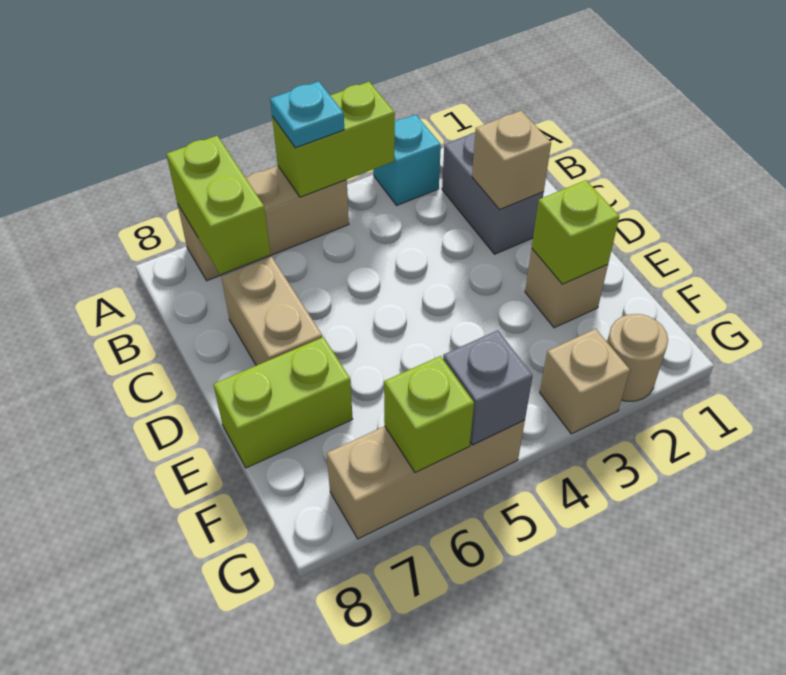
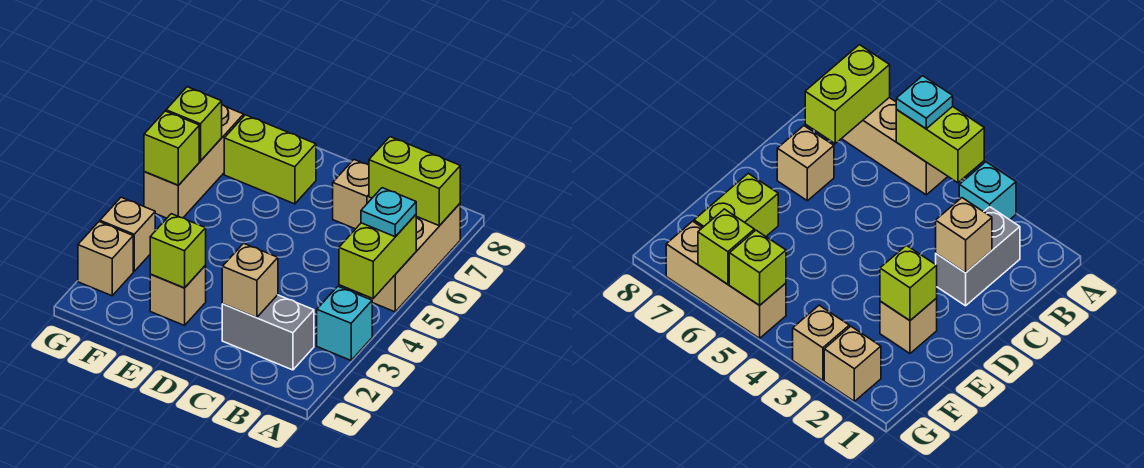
tan brick C7:D7 level 1 -> tan brick C7 level 1
lime brick E7:E8 level 1 -> lime brick E7:F7 level 1
tan round brick G2 level 1 -> tan brick G2 level 1
grey brick G5 level 2 -> lime brick G5 level 2

